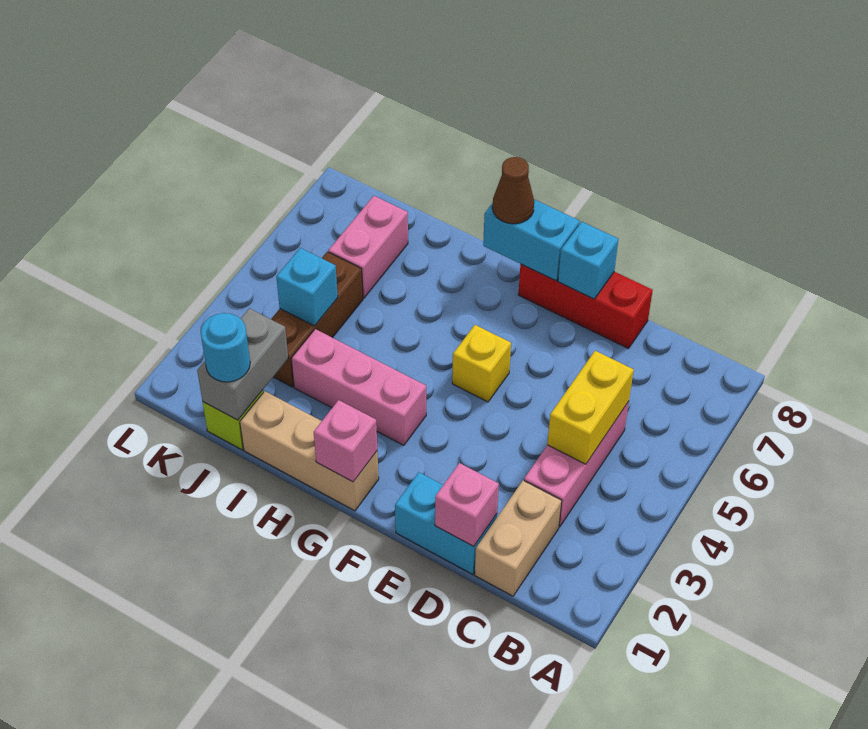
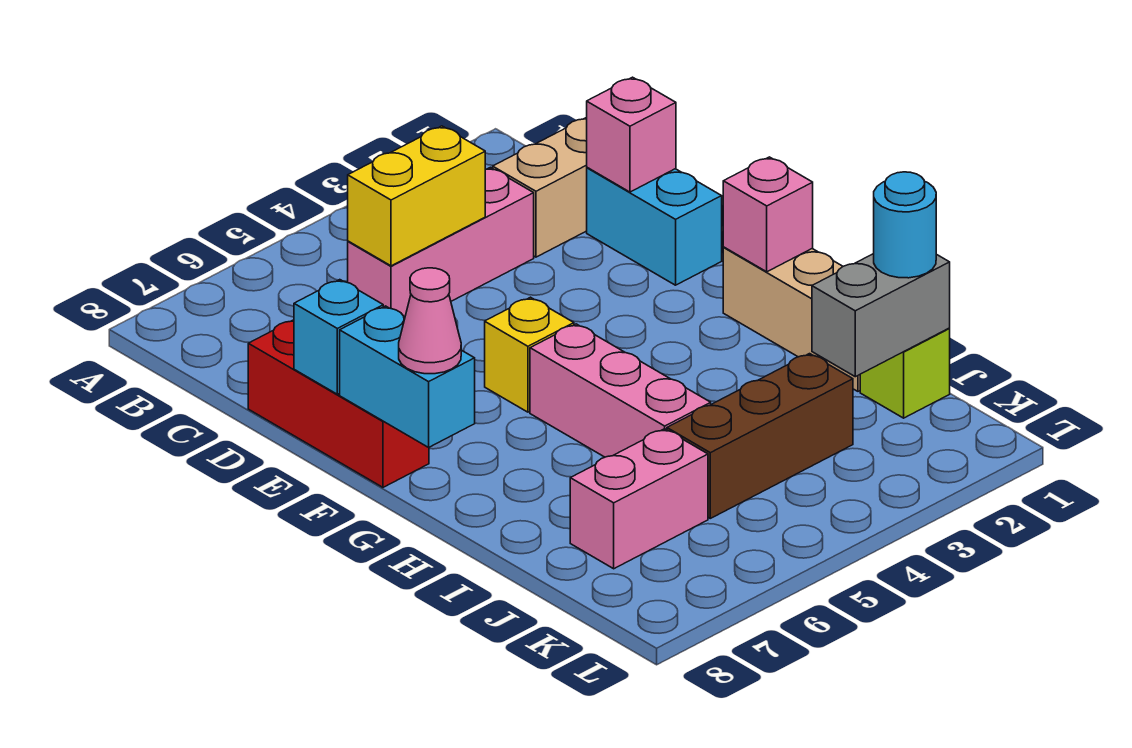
pink brick G3:I3 level 1 -> pink brick G5:I5 level 1
brown cone G8 level 3 -> pink cone G8 level 3
cyan brick J4 level 2 -> none

